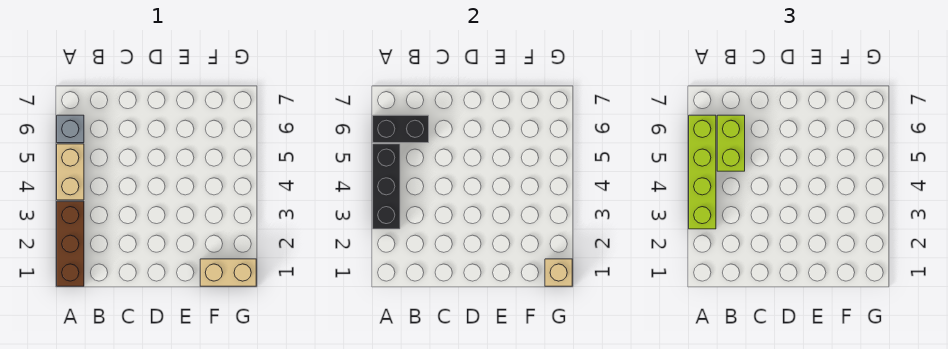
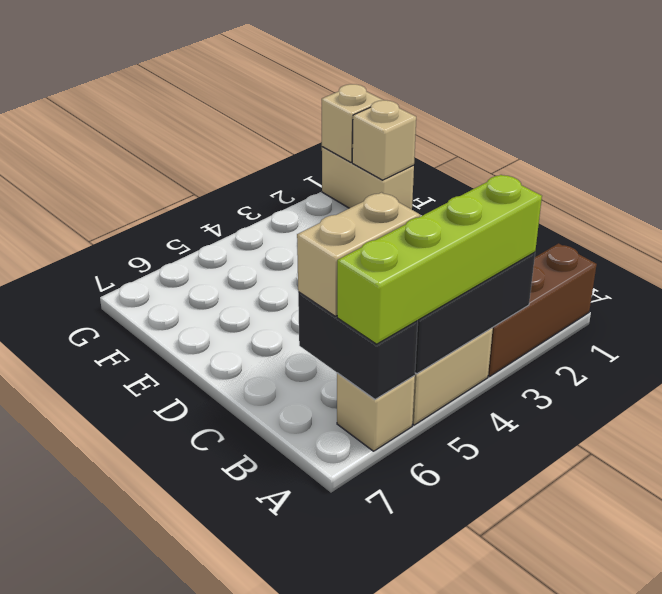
grey brick A6 level 1 -> tan brick A6 level 1
lime brick B5:B6 level 3 -> tan brick B5:B6 level 3
none -> tan brick F1 level 2

